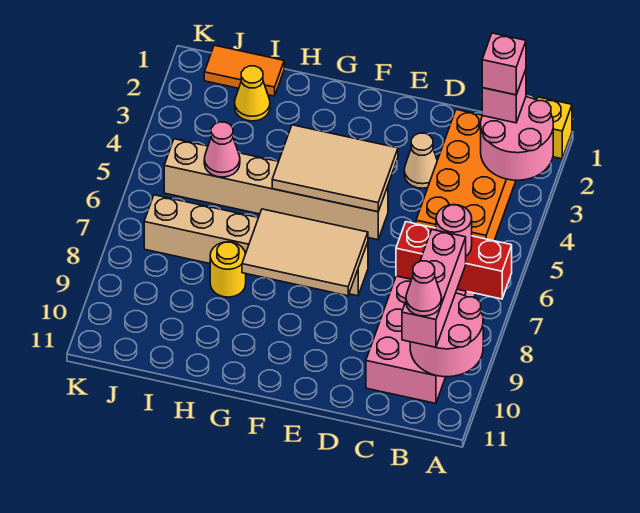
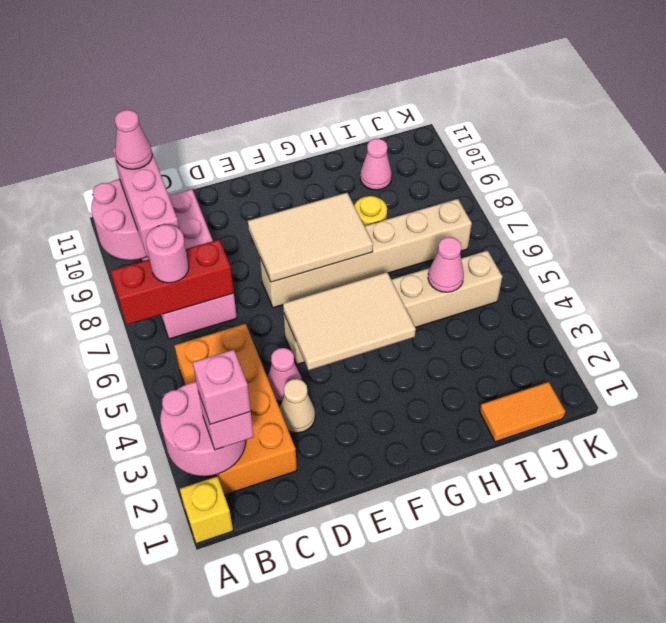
none -> pink cone D4 level 1
yellow cone I2 level 1 -> none
none -> pink cone I10 level 1

